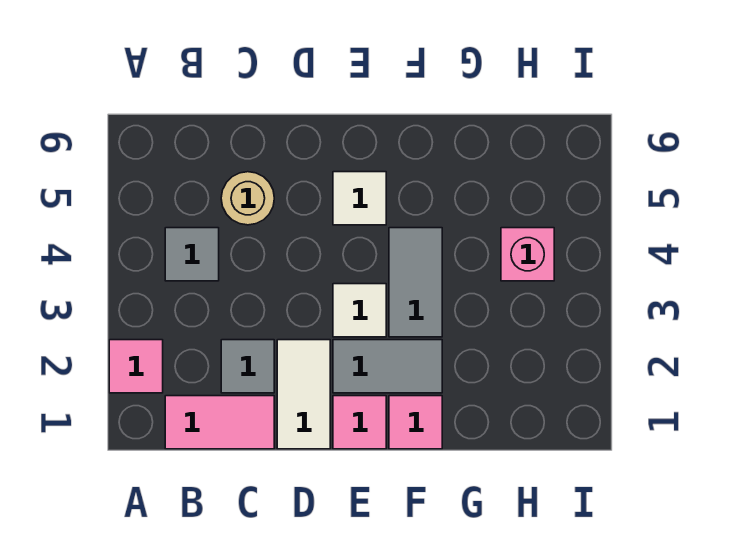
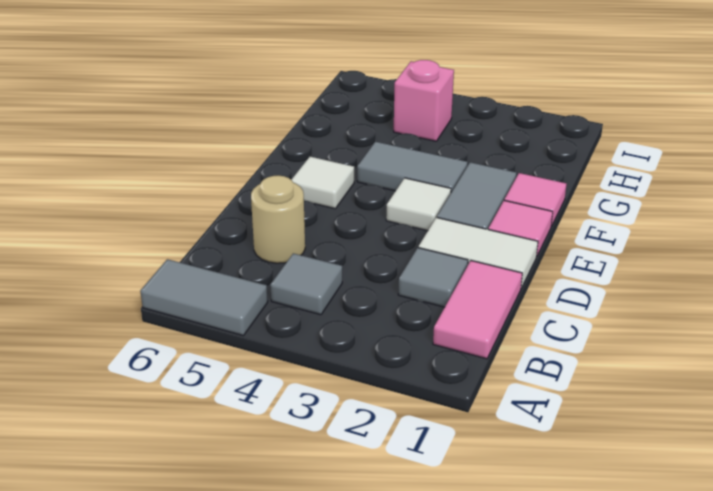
pink tile A2 level 1 -> none
none -> grey tile A5:A6 level 1

